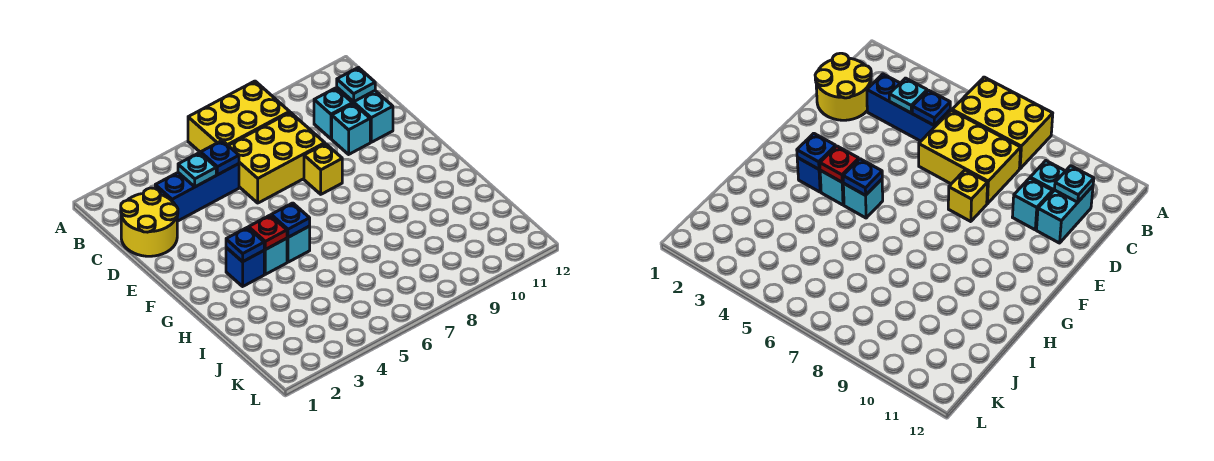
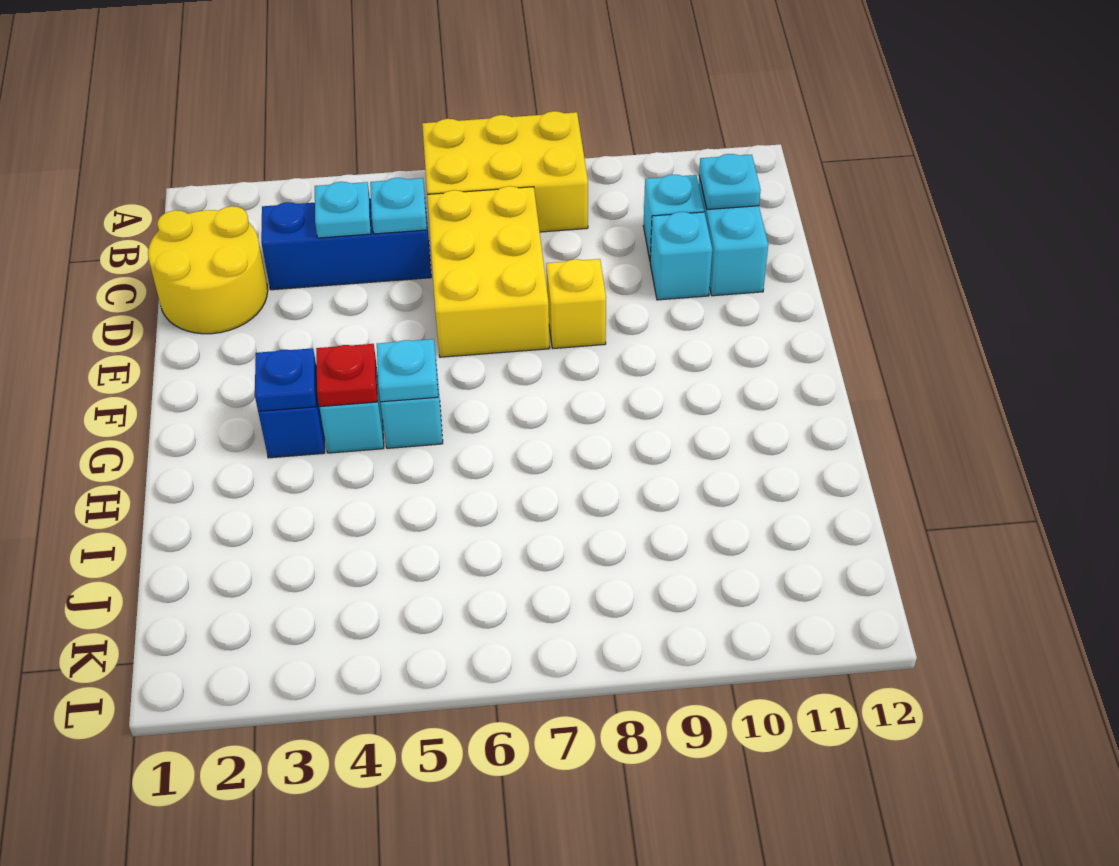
blue plate C5 level 2 -> cyan plate C5 level 2
yellow brick C6:D8 level 1 -> yellow brick C6:E7 level 1
blue plate G5 level 2 -> cyan plate G5 level 2

